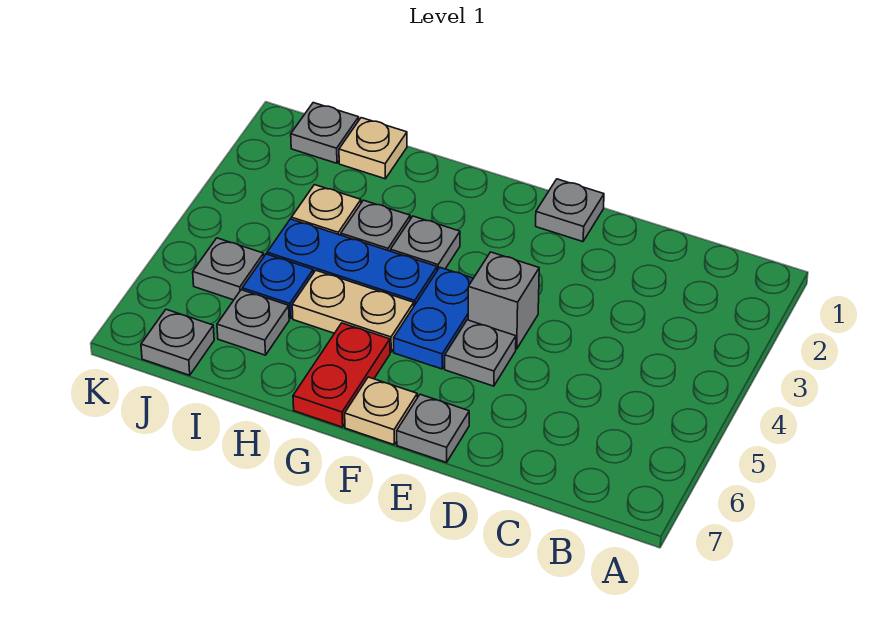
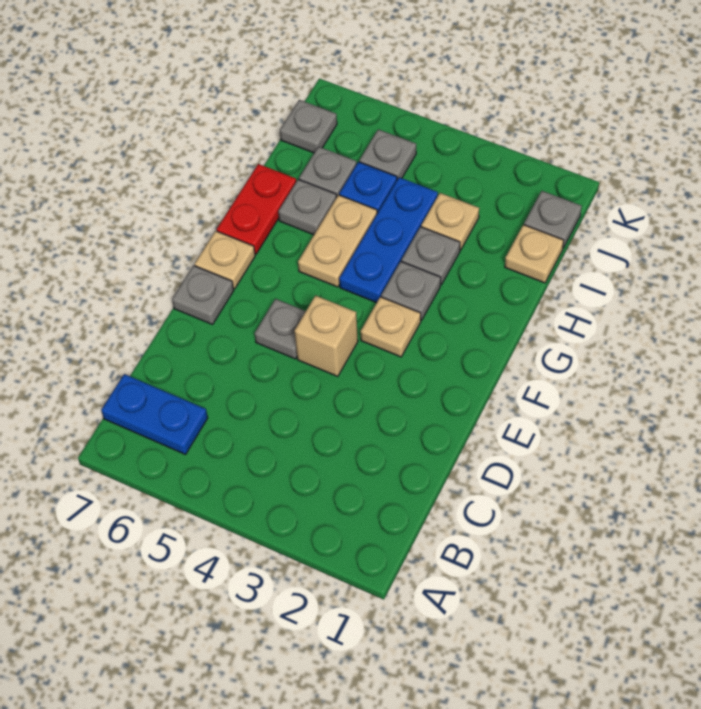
grey plate E1 level 1 -> grey plate H6 level 1
grey brick E4 level 1 -> tan brick E4 level 1
none -> tan plate F3 level 1
blue plate F4:F5 level 1 -> blue plate B6:B7 level 1
red plate G6:G7 level 1 -> red plate G7:H7 level 1

